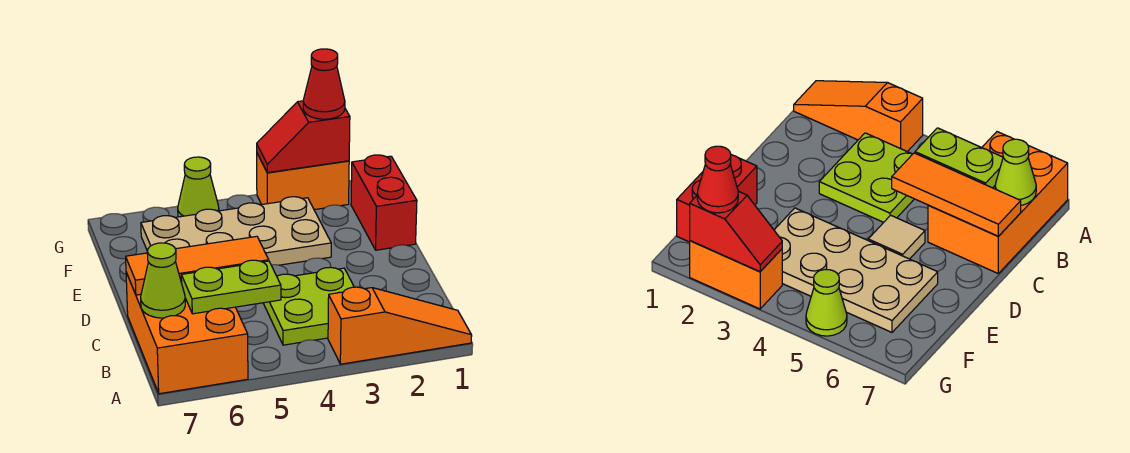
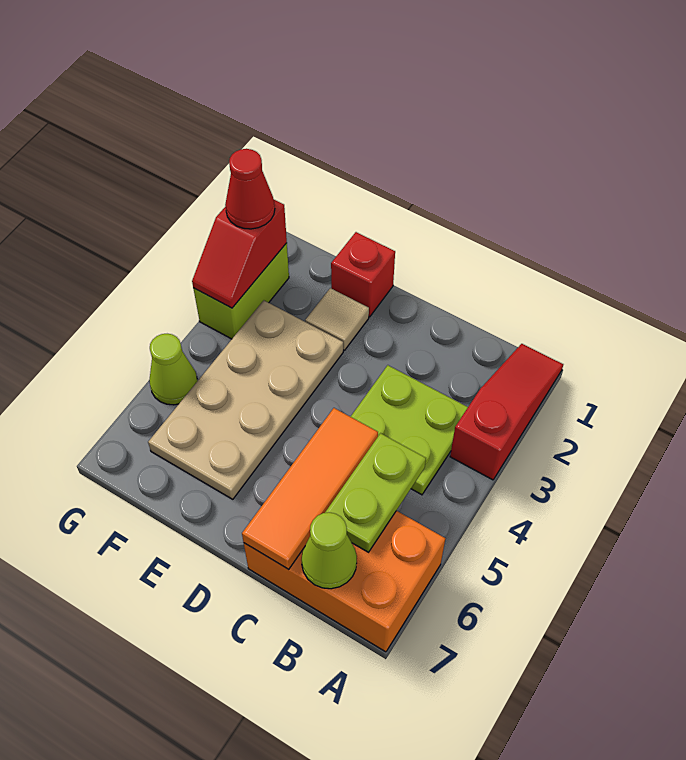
orange slope A1:A3 level 1 top 3 -> red slope A1:A3 level 1 top 3
tan tile D5 level 1 -> tan tile E2 level 1
red brick E1:F1 level 1 -> red brick E1 level 1
orange brick G2:G3 level 1 -> lime brick G2:G3 level 1

